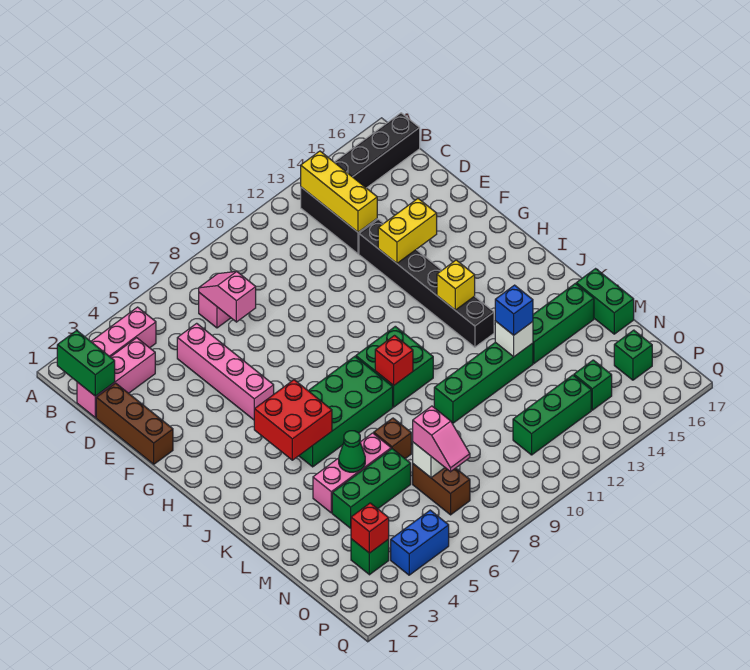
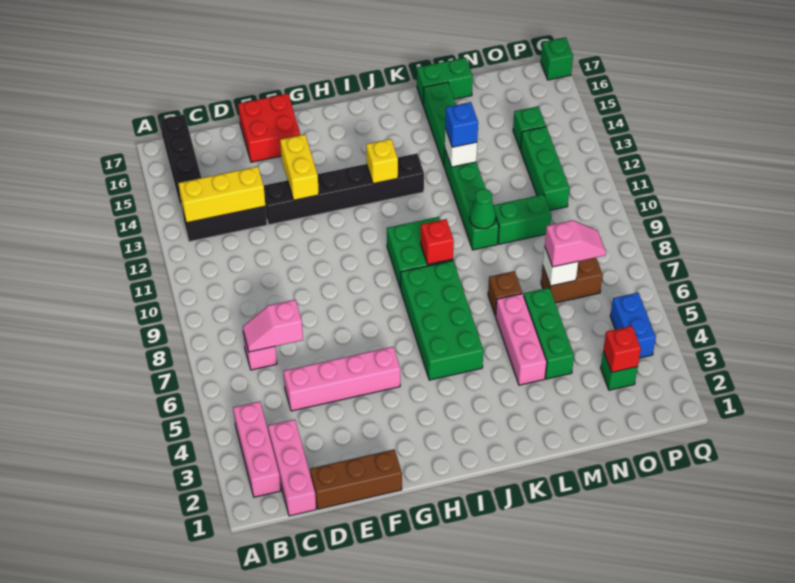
green brick B1:C1 level 2 -> green brick M10:N10 level 1
red brick I4:J5 level 2 -> red brick E16:F17 level 1
green cone L5 level 2 -> green cone L10 level 2
green brick O16 level 1 -> green brick Q17 level 1

